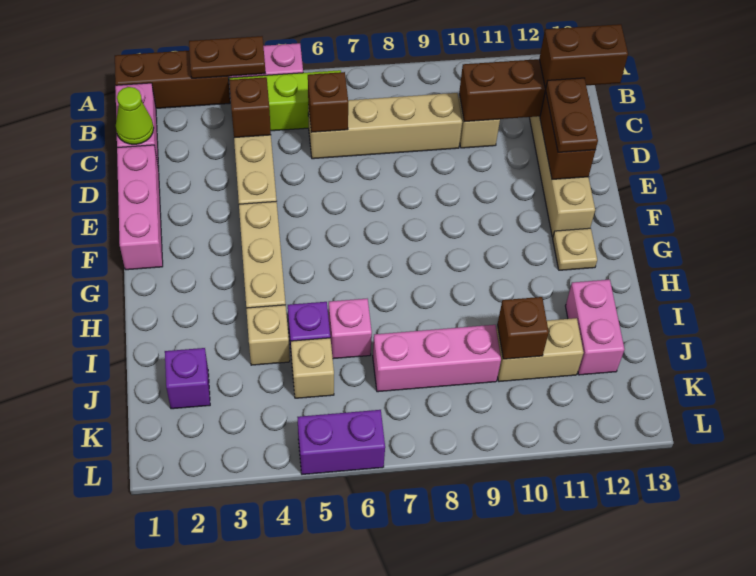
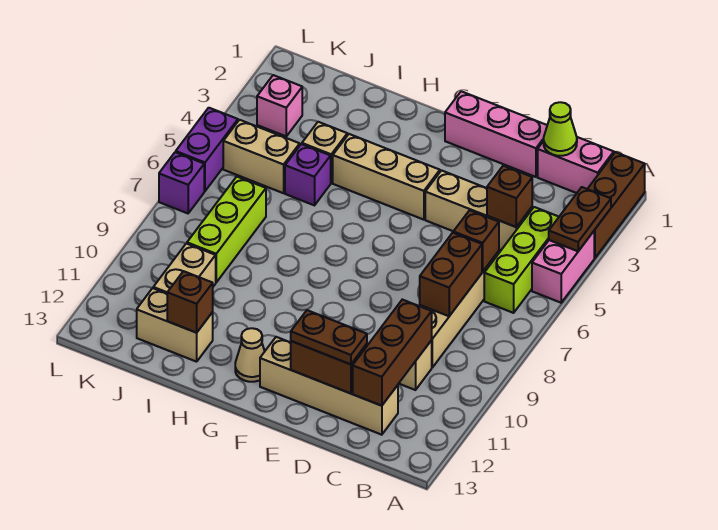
brown brick C12:C13 level 3 -> brown brick C7:C8 level 2
tan plate G12 level 1 -> tan cone G12 level 1
pink brick I6 level 1 -> pink brick K3 level 1
pink brick I12:J12 level 1 -> tan brick I12:J12 level 1
purple brick J2 level 1 -> purple brick L7 level 1
tan brick J5 level 1 -> tan brick J5:K5 level 1
pink brick J7:J9 level 1 -> lime brick J7:J9 level 1
brown brick J10 level 2 -> brown brick I12 level 2

